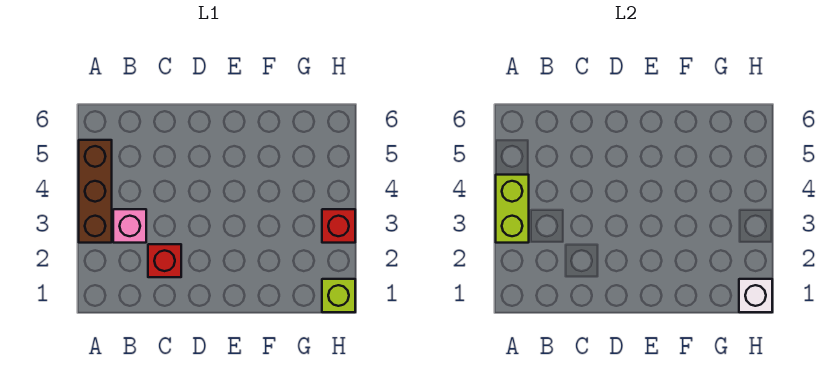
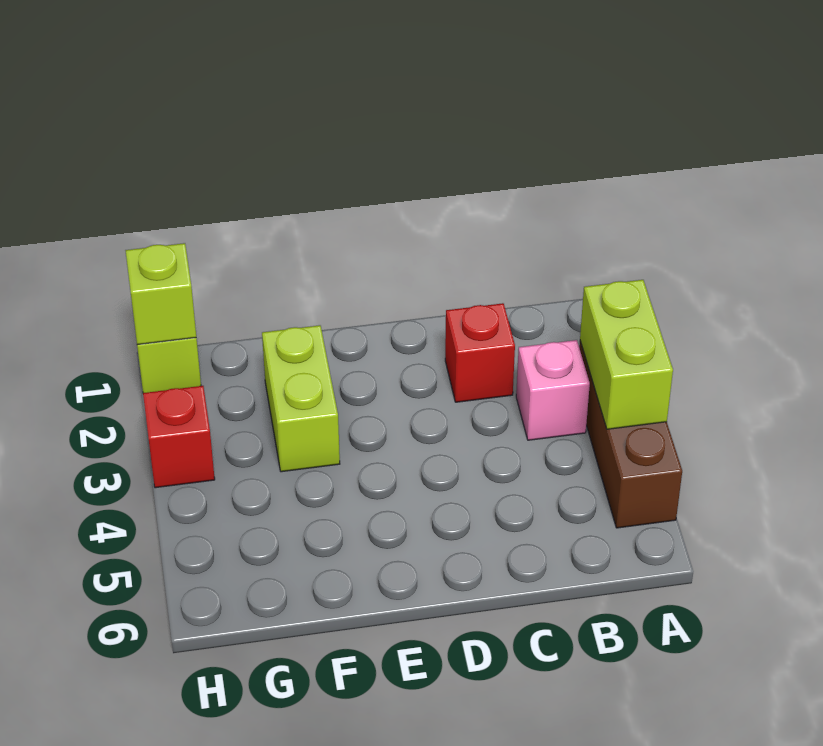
none -> lime brick F2:F3 level 1
white brick H1 level 2 -> lime brick H1 level 2

